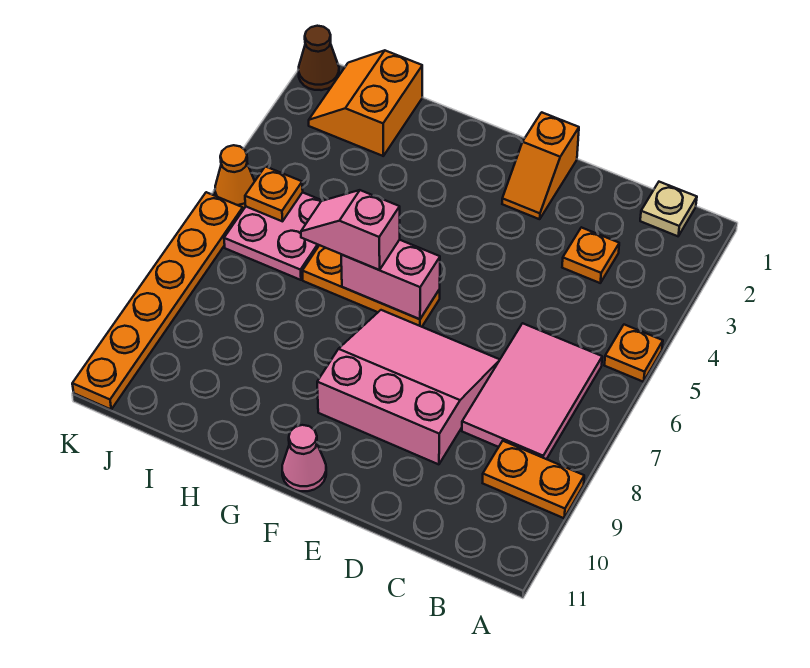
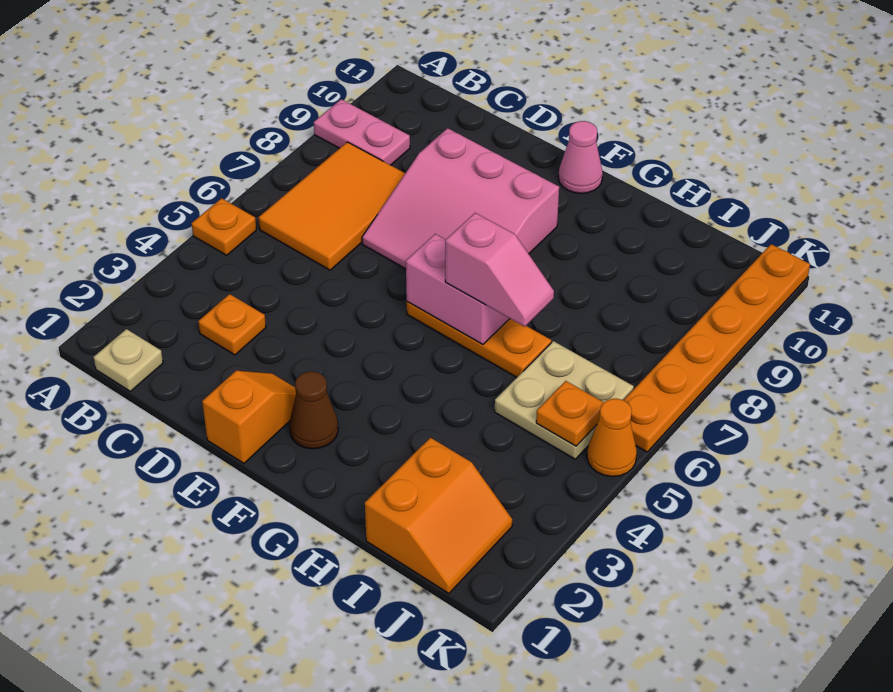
orange plate A9:B9 level 1 -> pink plate A9:B9 level 1
pink tile B6:C8 level 1 -> orange tile B6:C8 level 1
pink plate I5:J6 level 1 -> tan plate I5:J6 level 1
brown cone K1 level 1 -> brown cone F2 level 1

